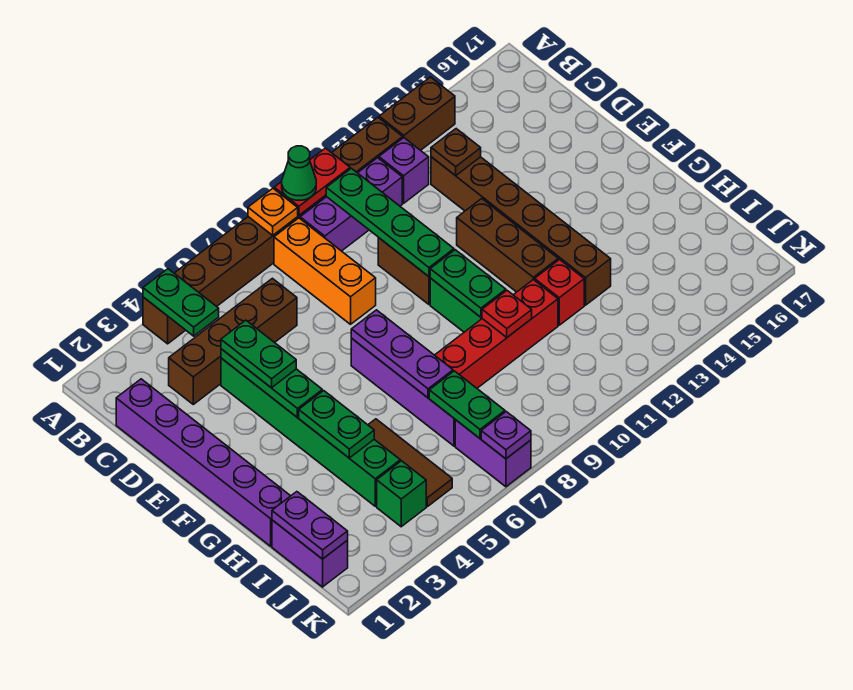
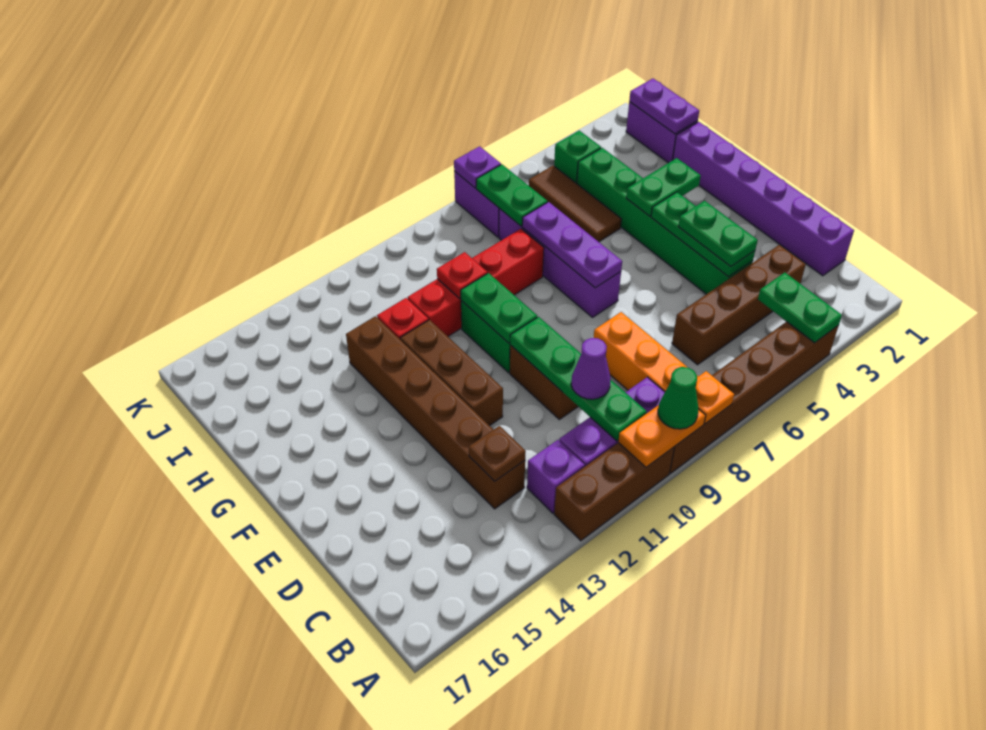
red plate A9:A10 level 2 -> orange plate A9:A10 level 2
brown brick A13:A14 level 1 -> none
none -> purple cone C10 level 3
green plate G4:H4 level 2 -> green plate G3:G4 level 2

